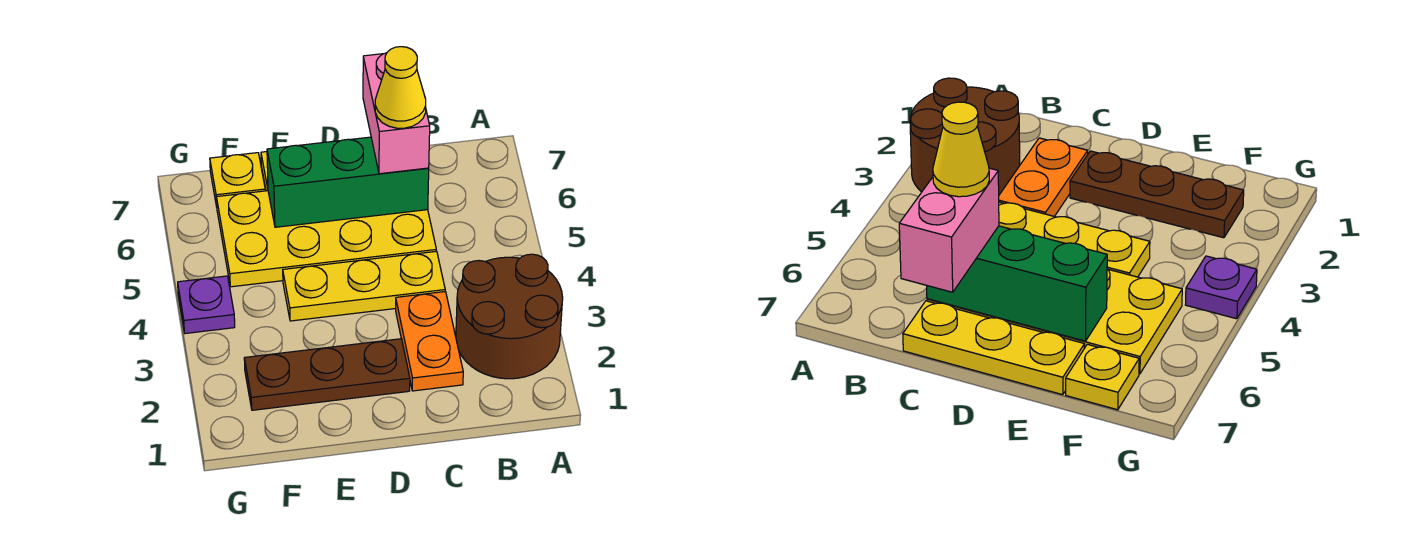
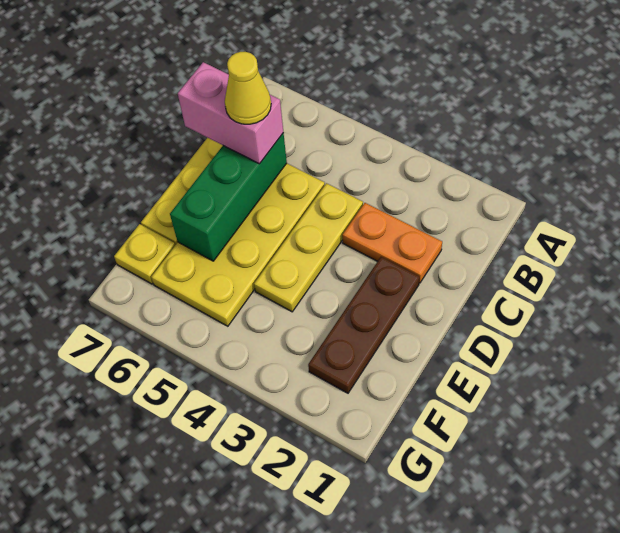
brown round brick A2:B3 level 1 -> none
purple plate G4 level 1 -> none

